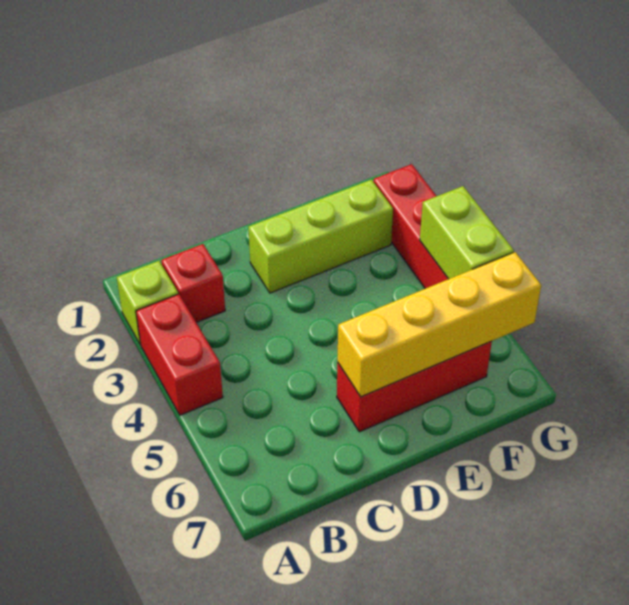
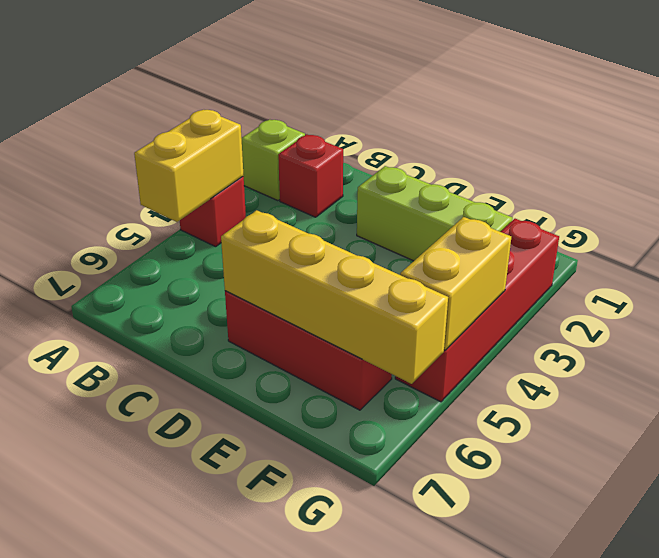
red brick A3:A4 level 1 -> red brick A4 level 1
none -> yellow brick A4:A5 level 2
lime brick G4:G5 level 2 -> yellow brick G4:G5 level 2

